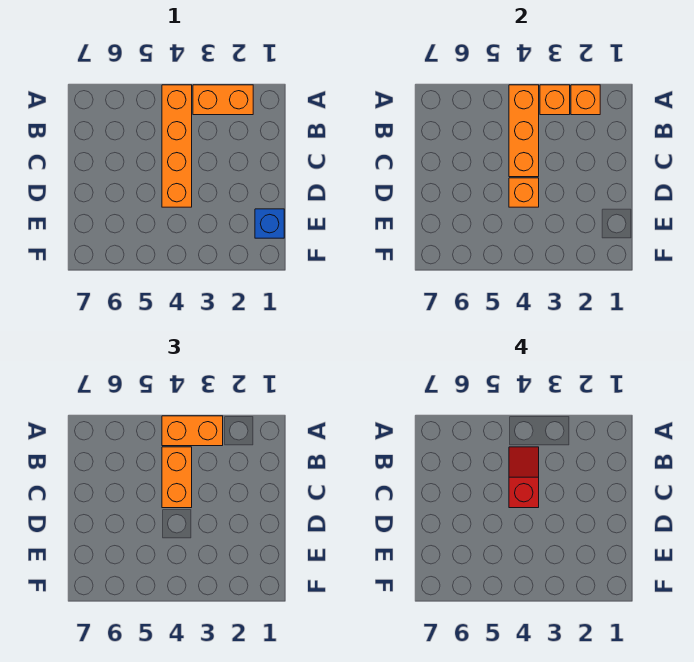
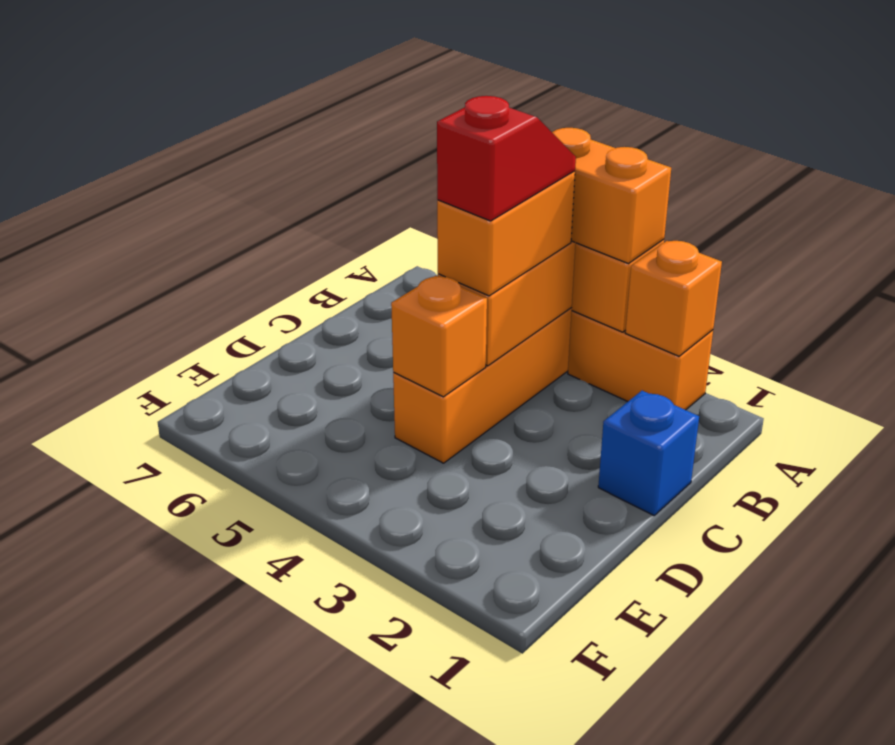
blue brick E1 level 1 -> blue brick C1 level 1

